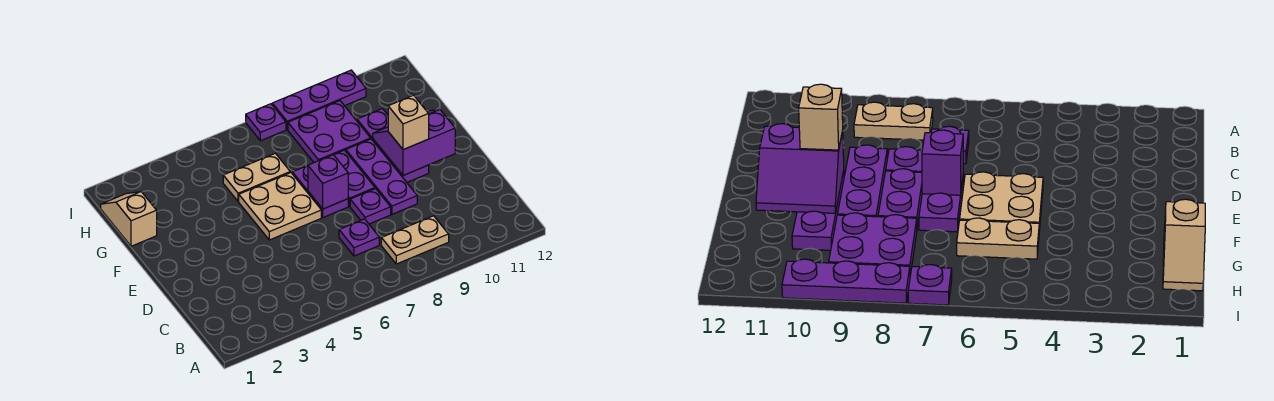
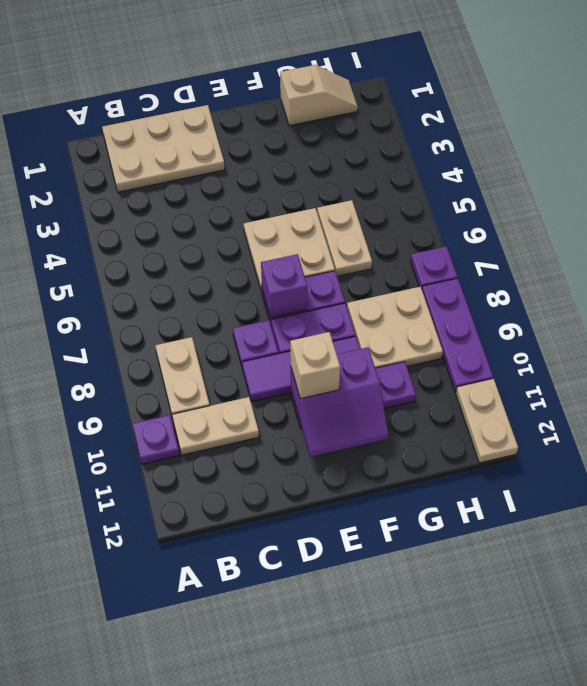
none -> tan plate B1:D2 level 1
none -> tan plate B10:C10 level 1
purple plate C7 level 1 -> purple plate A10 level 1
purple plate D9:F9 level 1 -> purple tile D9:F9 level 1
purple slope E10:F11 level 2 top E -> purple slope E10:F11 level 2 top 10
purple plate G8:H9 level 1 -> tan plate G8:H9 level 1
none -> tan plate I11:I12 level 1

